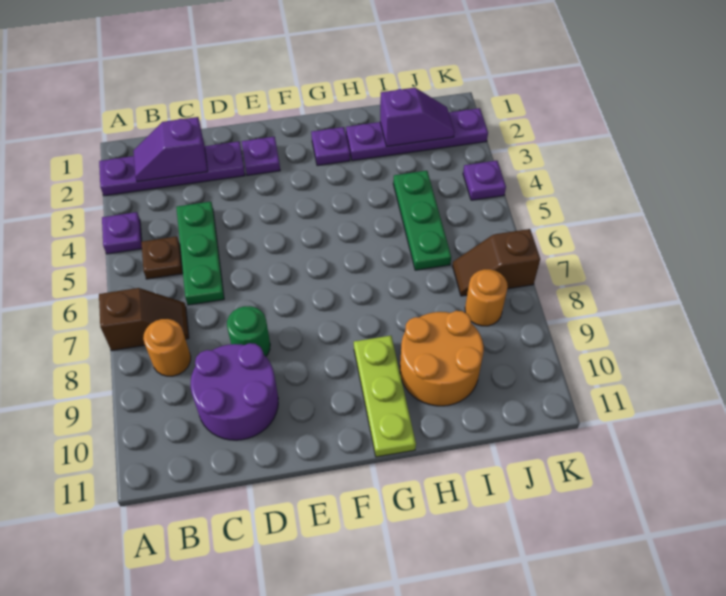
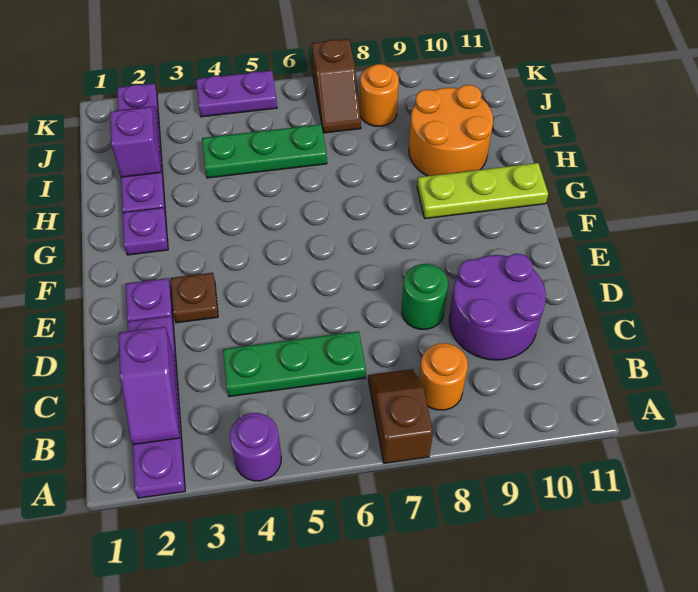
purple plate A4 level 1 -> purple round brick A4 level 1
brown plate B5 level 1 -> brown plate E3 level 1
purple plate K4 level 1 -> purple plate K4:K5 level 1

